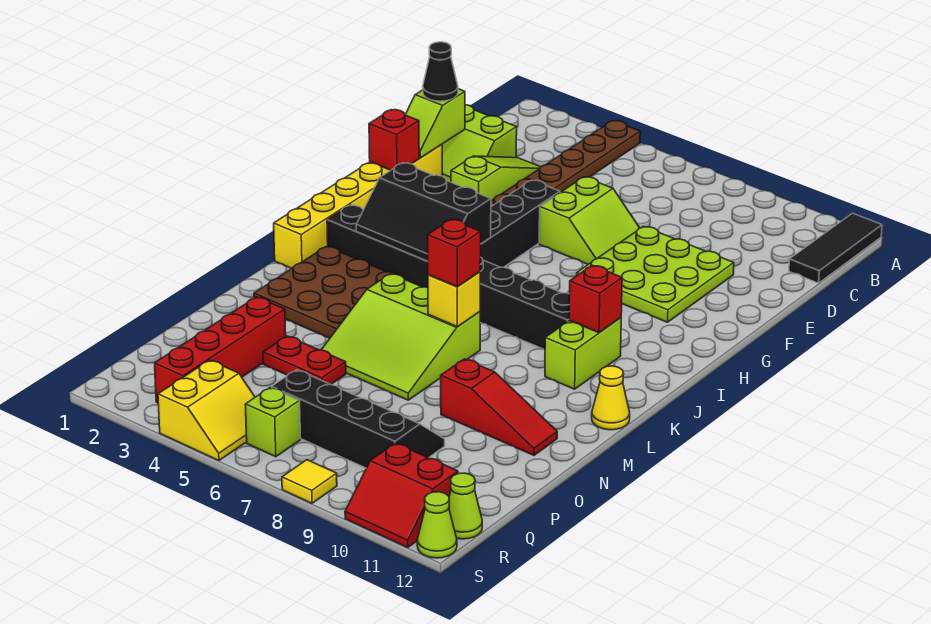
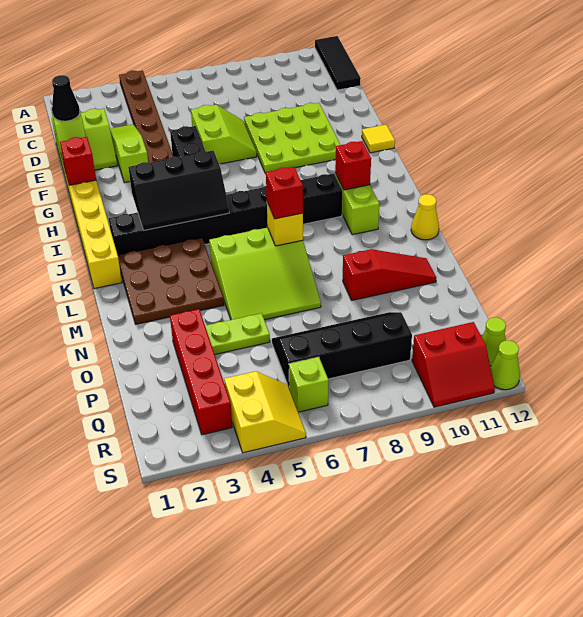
red plate O4:O5 level 1 -> lime plate O4:O5 level 1
yellow tile S8 level 1 -> yellow tile G12 level 1

